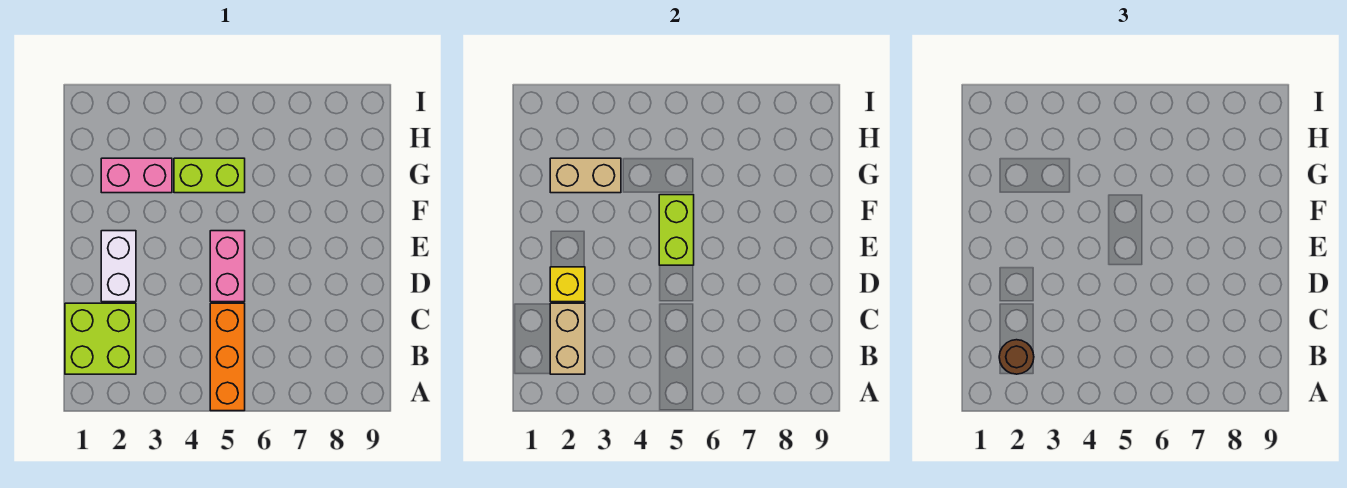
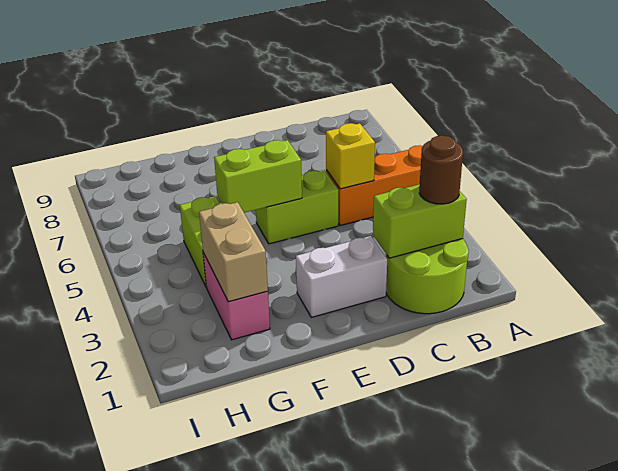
lime brick B1:C2 level 1 -> lime round brick B1:C2 level 1
tan brick B2:C2 level 2 -> lime brick B2:C2 level 2
yellow brick D2 level 2 -> yellow brick C5 level 2
pink brick D5:E5 level 1 -> lime brick D5:E5 level 1

